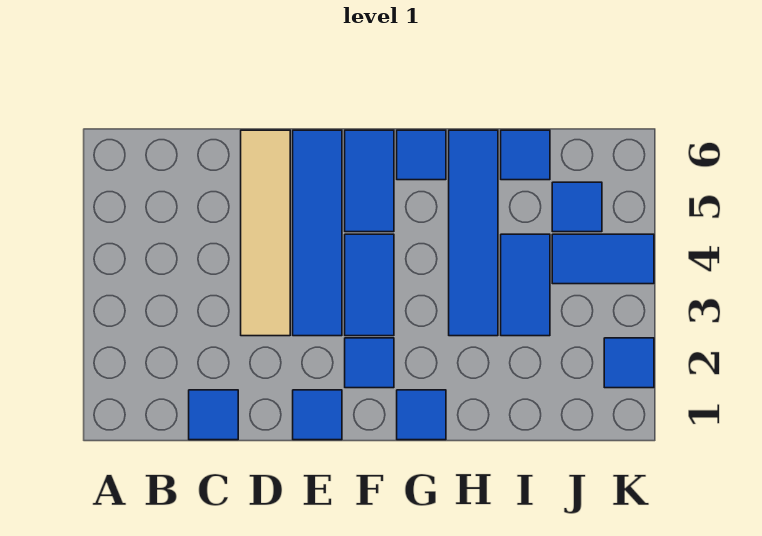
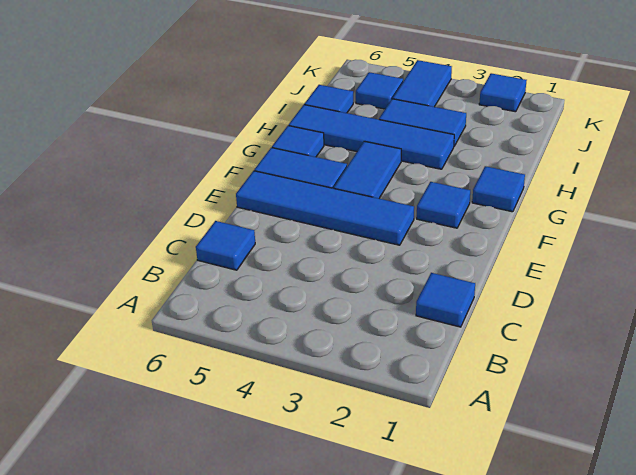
tan tile D3:D6 level 1 -> none
blue tile E1 level 1 -> blue tile C6 level 1
blue tile F3:F4 level 1 -> blue tile F4:G4 level 1

